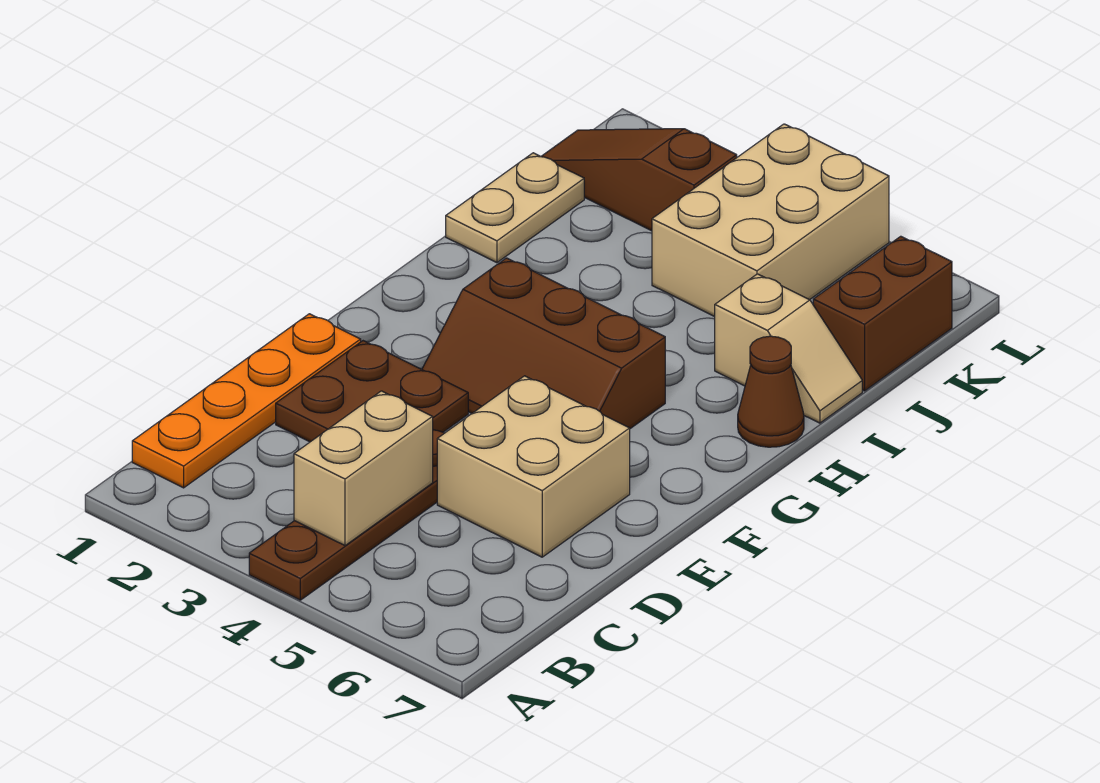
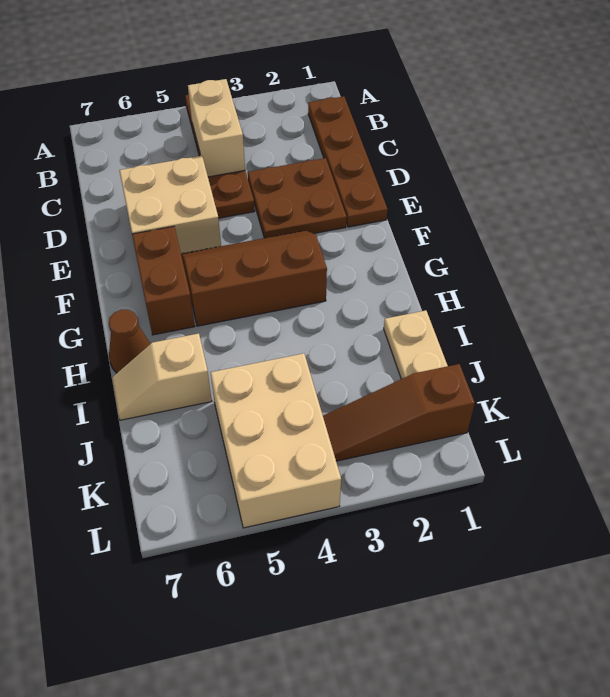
orange plate B1:E1 level 1 -> brown plate B1:E1 level 1
brown brick J7:K7 level 1 -> brown brick F6:G6 level 1
brown slope K1:K3 level 1 top 3 -> brown slope K1:K3 level 1 top 1

